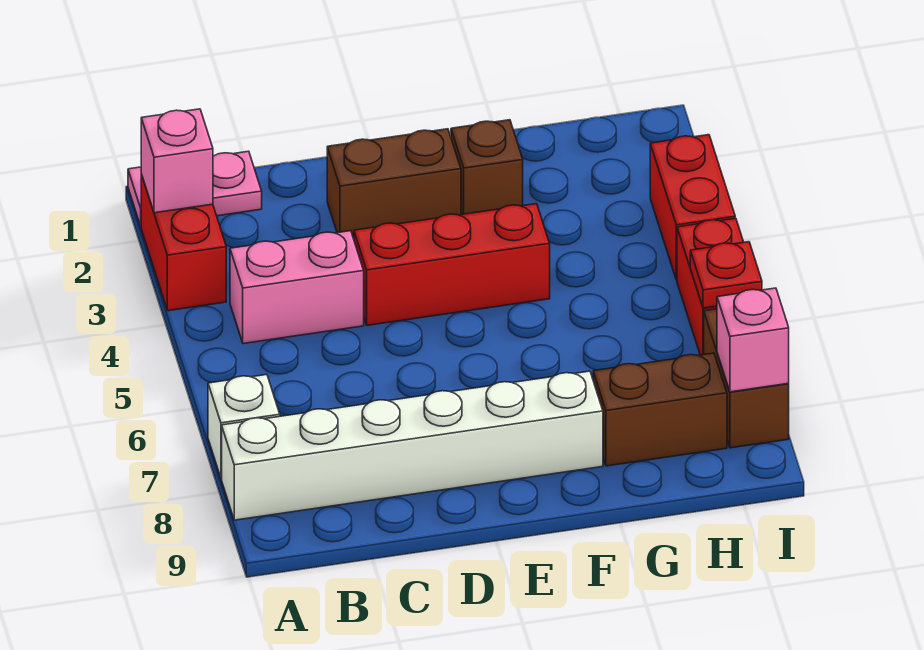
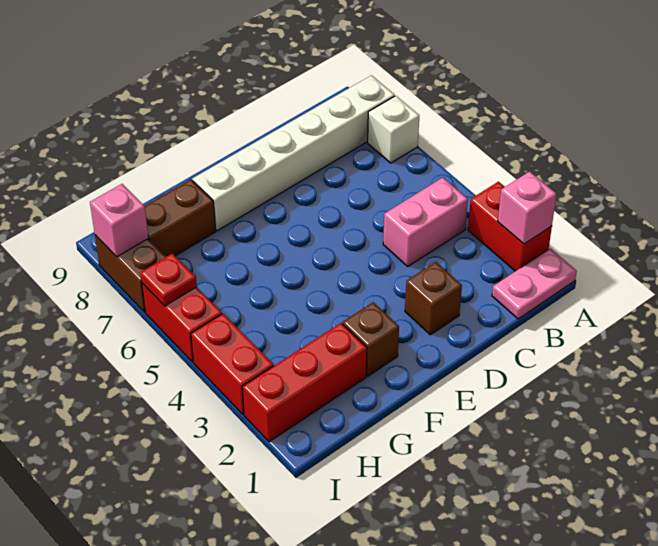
brown brick D2:E2 level 1 -> brown brick D2 level 1
red brick D4:F4 level 1 -> red brick G2:I2 level 1

